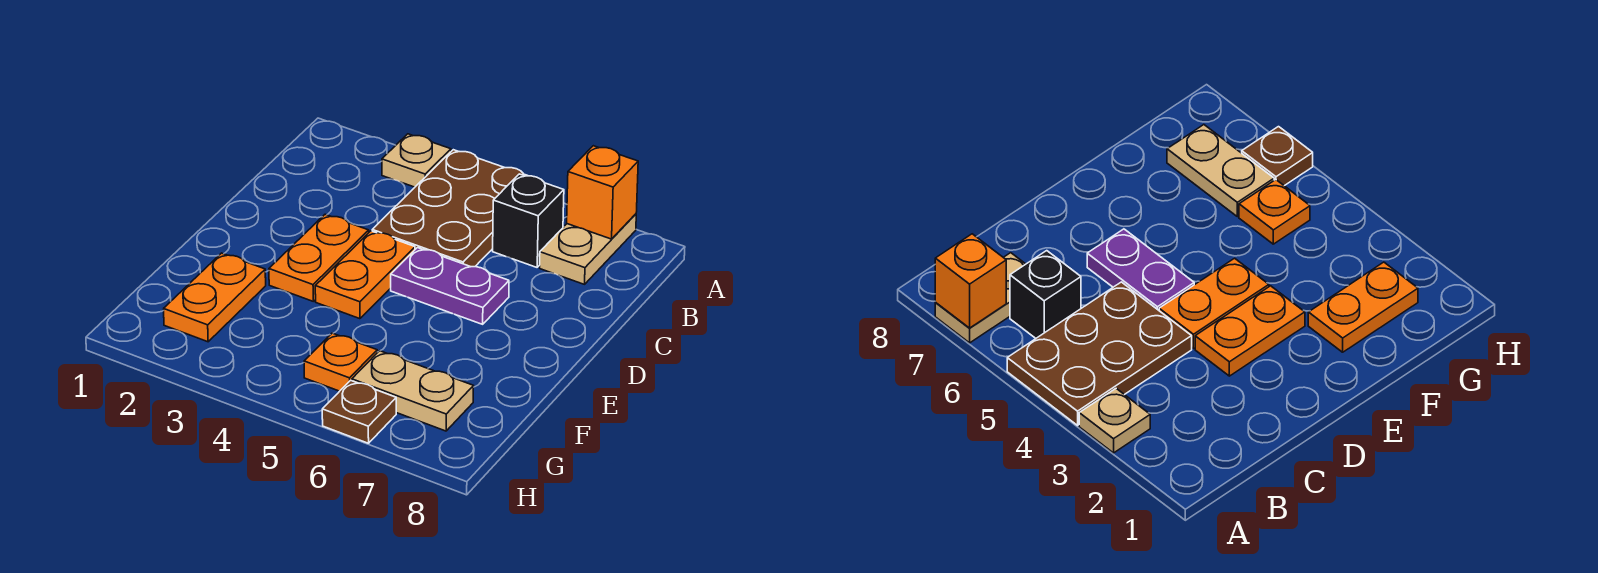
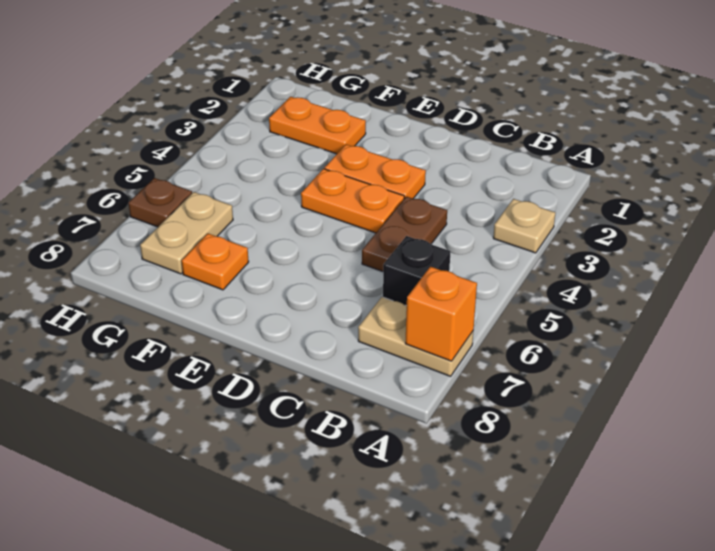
brown plate A4:C5 level 1 -> brown plate C4:C5 level 1
purple plate D5:D6 level 1 -> none
orange plate G5 level 1 -> orange plate F7 level 1

